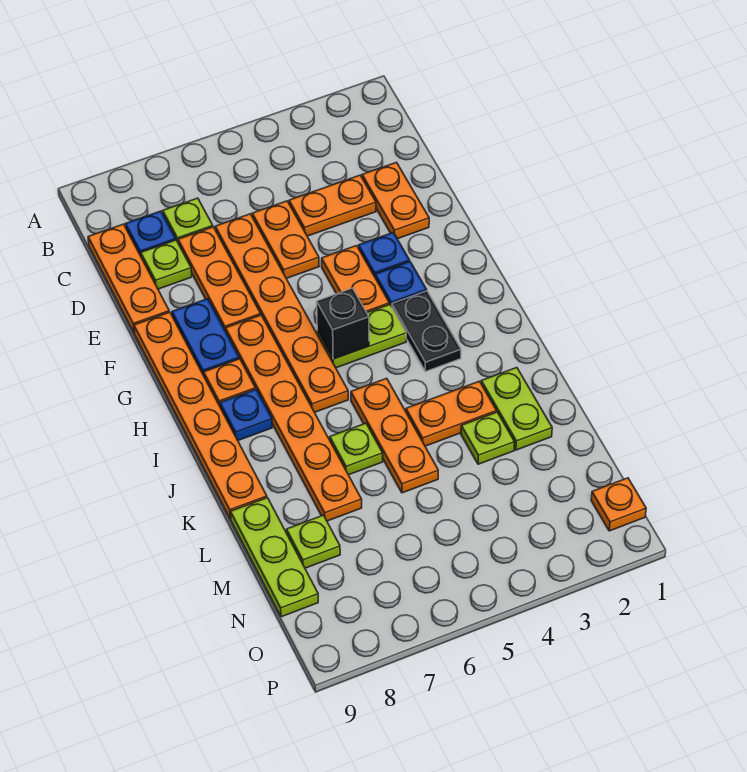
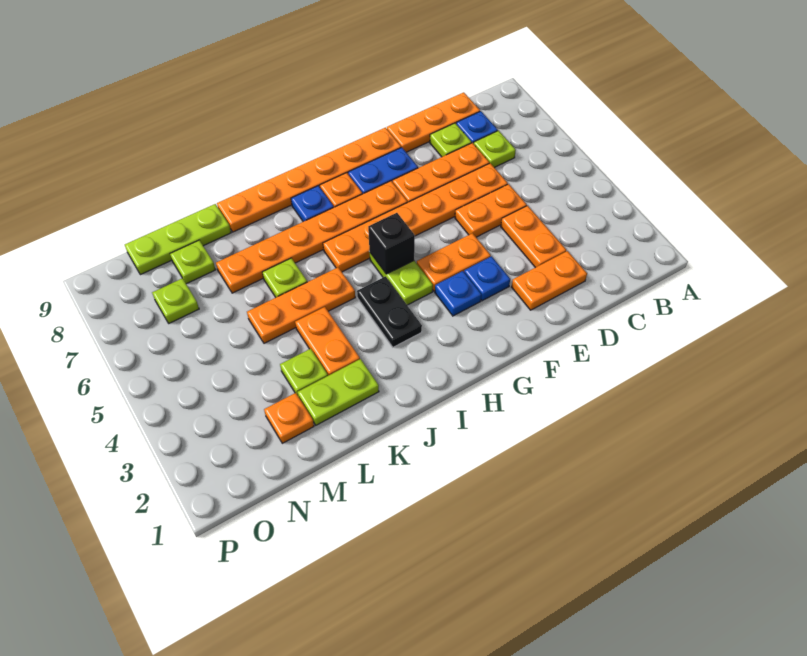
black plate H3:I3 level 1 -> black plate I3:I4 level 1
none -> lime plate N7 level 1
orange plate O1 level 1 -> orange plate M2 level 1

